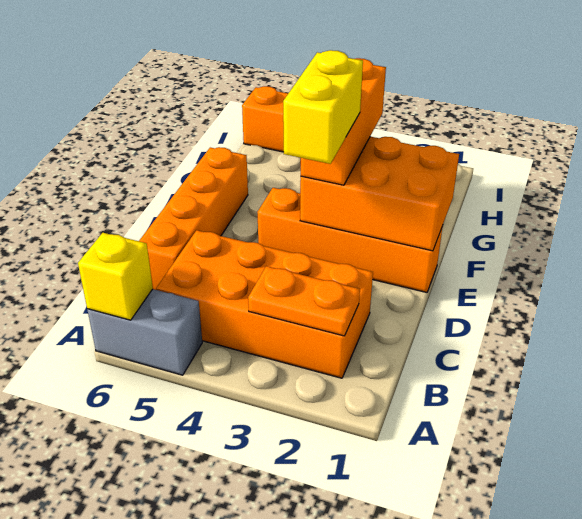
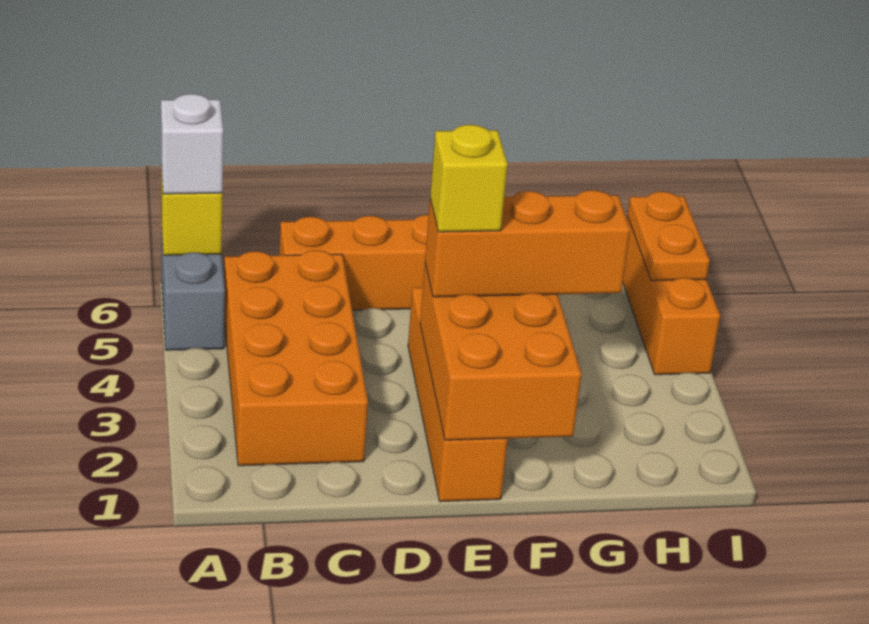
none -> white brick A6 level 3
orange plate B2:B3 level 2 -> orange plate I5:I6 level 2
yellow brick D3:E3 level 4 -> yellow brick E3 level 4

